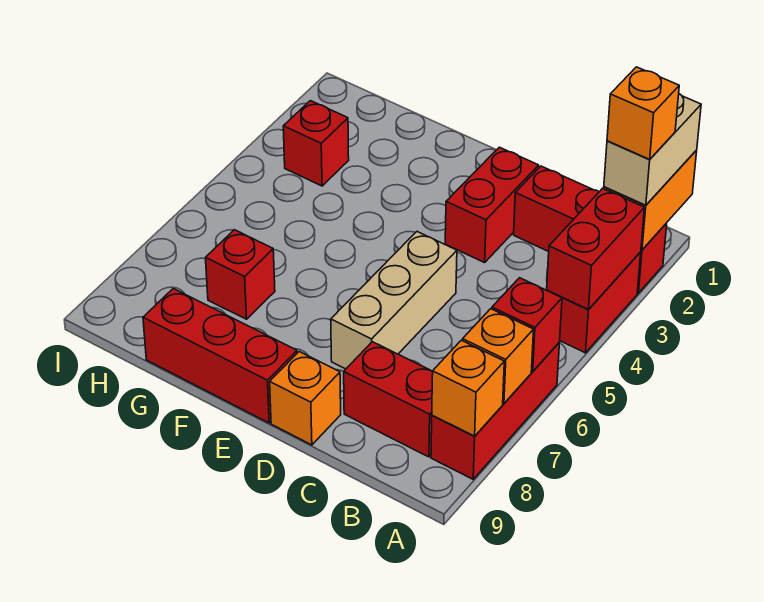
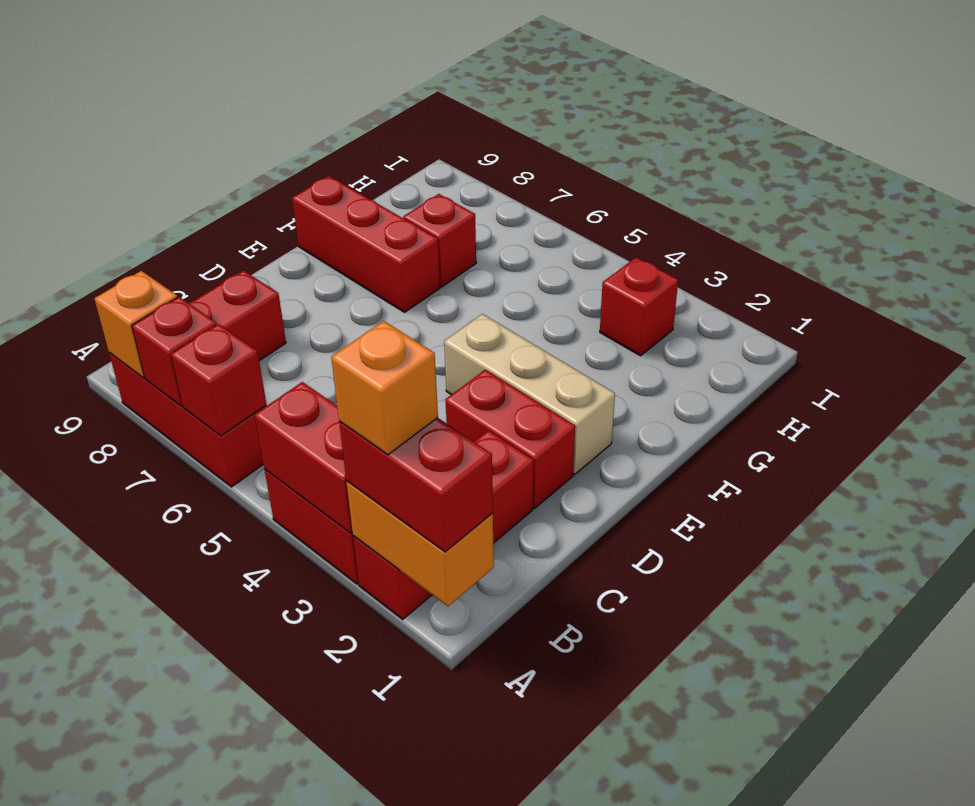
tan brick A1:A2 level 3 -> red brick A1:A2 level 3
orange brick A7 level 2 -> red brick A7 level 2
tan brick D5:D7 level 1 -> tan brick E2:E4 level 1
orange brick D9 level 1 -> none
red brick E9:G9 level 1 -> red brick F7:F9 level 1

